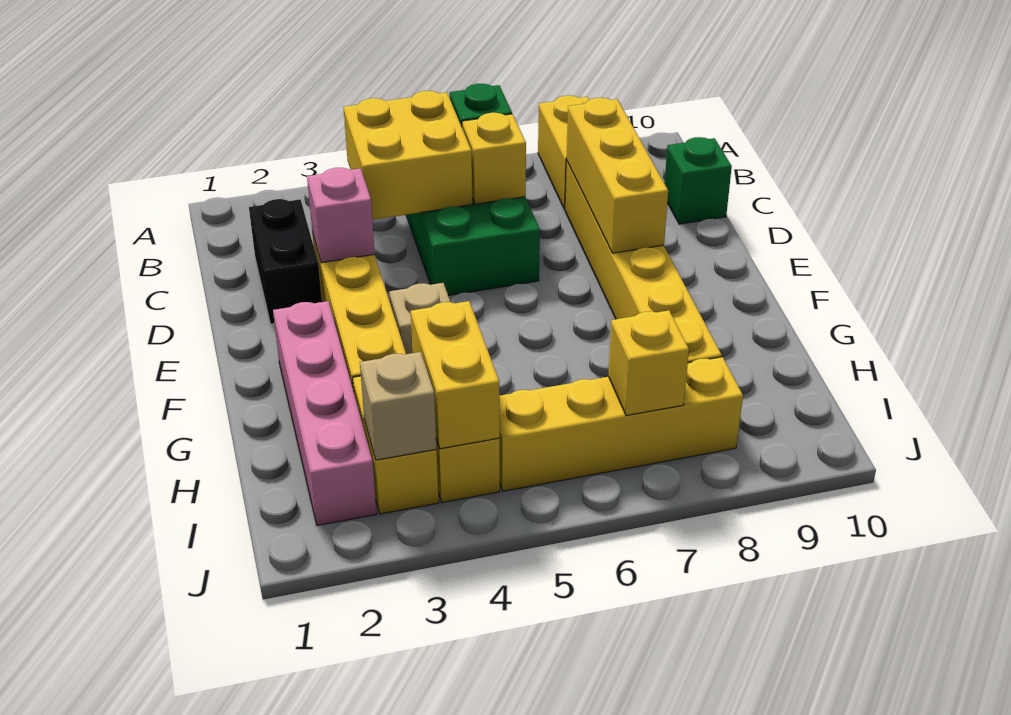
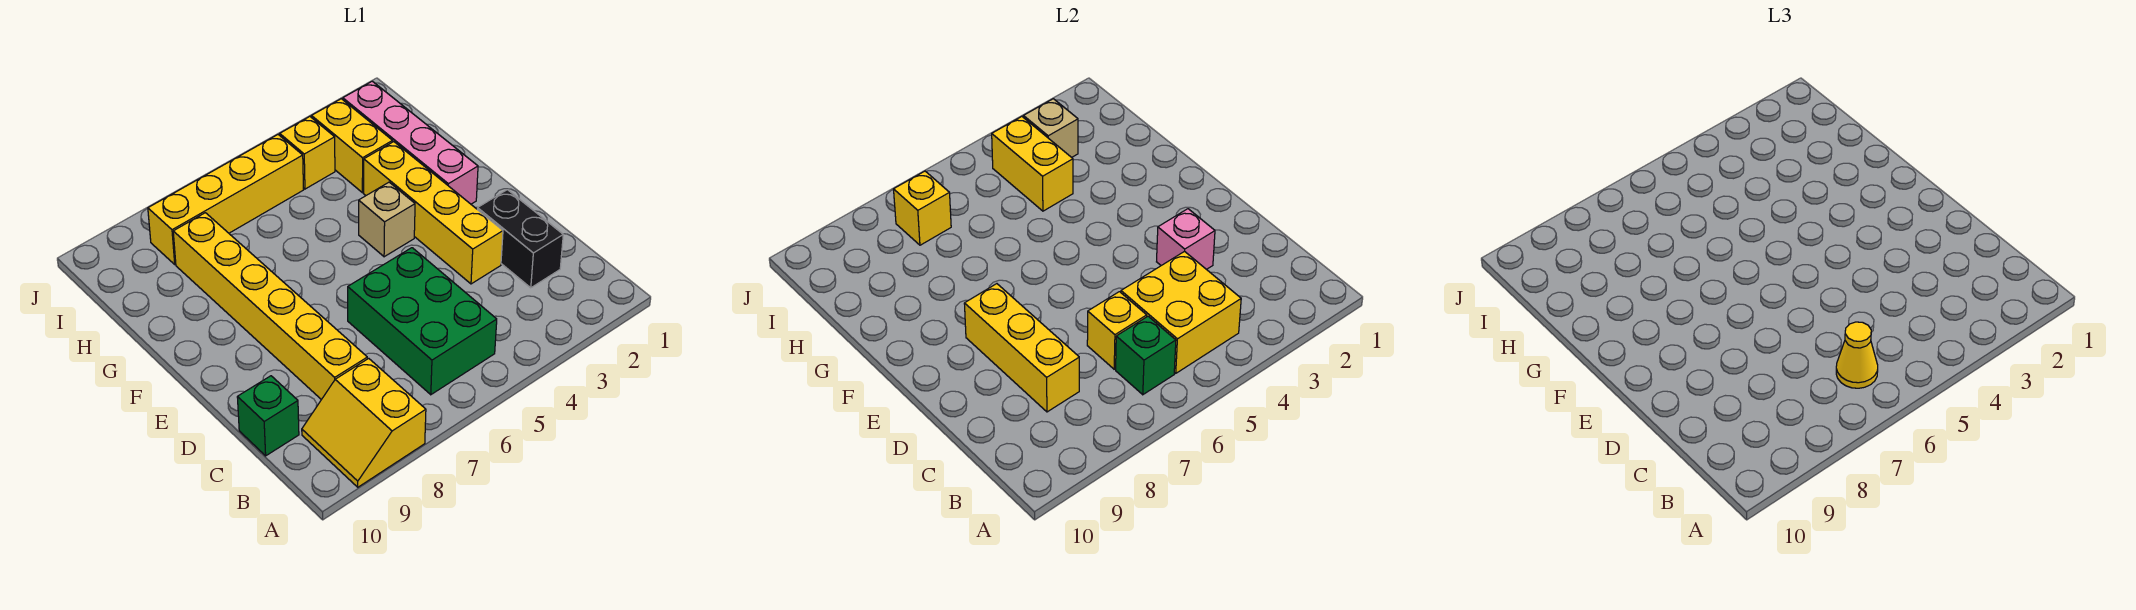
none -> yellow cone B6 level 3

